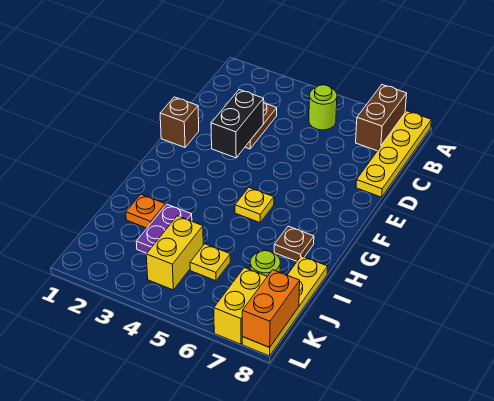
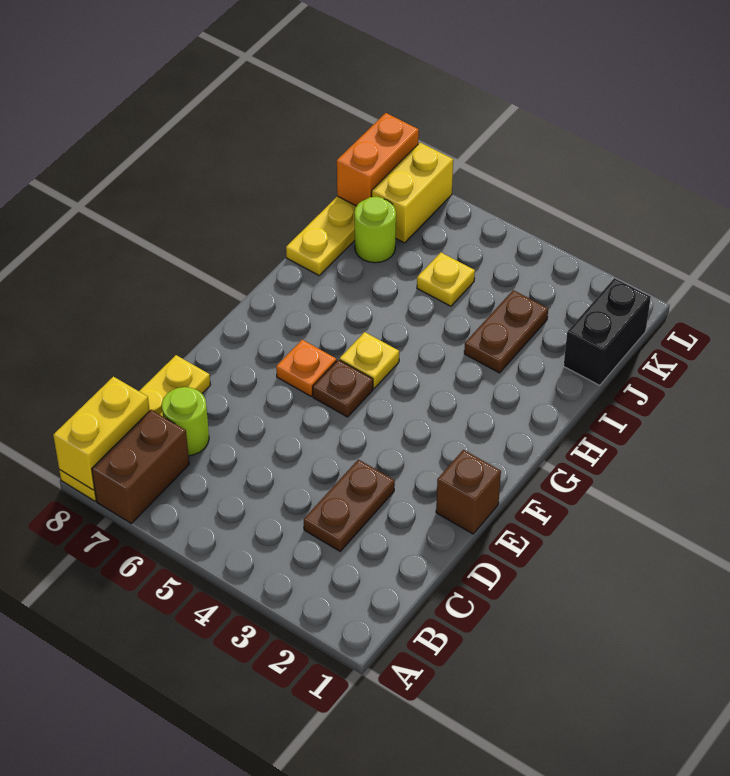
lime round brick B5 level 1 -> lime round brick C7 level 1
black brick D3:E3 level 2 -> black brick J1:K1 level 1
brown plate H7 level 1 -> brown plate F5 level 1
orange plate I2 level 1 -> orange plate F6 level 1
purple plate I3:J3 level 1 -> brown plate I3:J3 level 1
yellow brick J4:K4 level 1 -> yellow brick A8:B8 level 2

